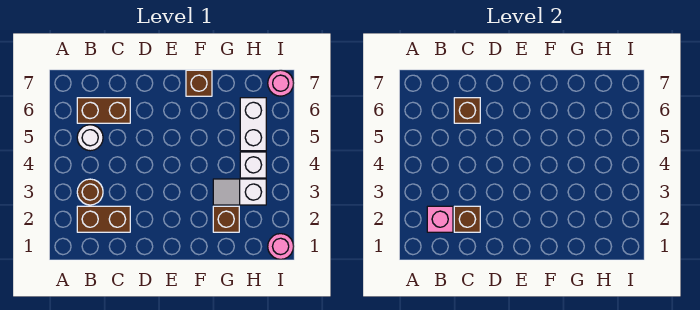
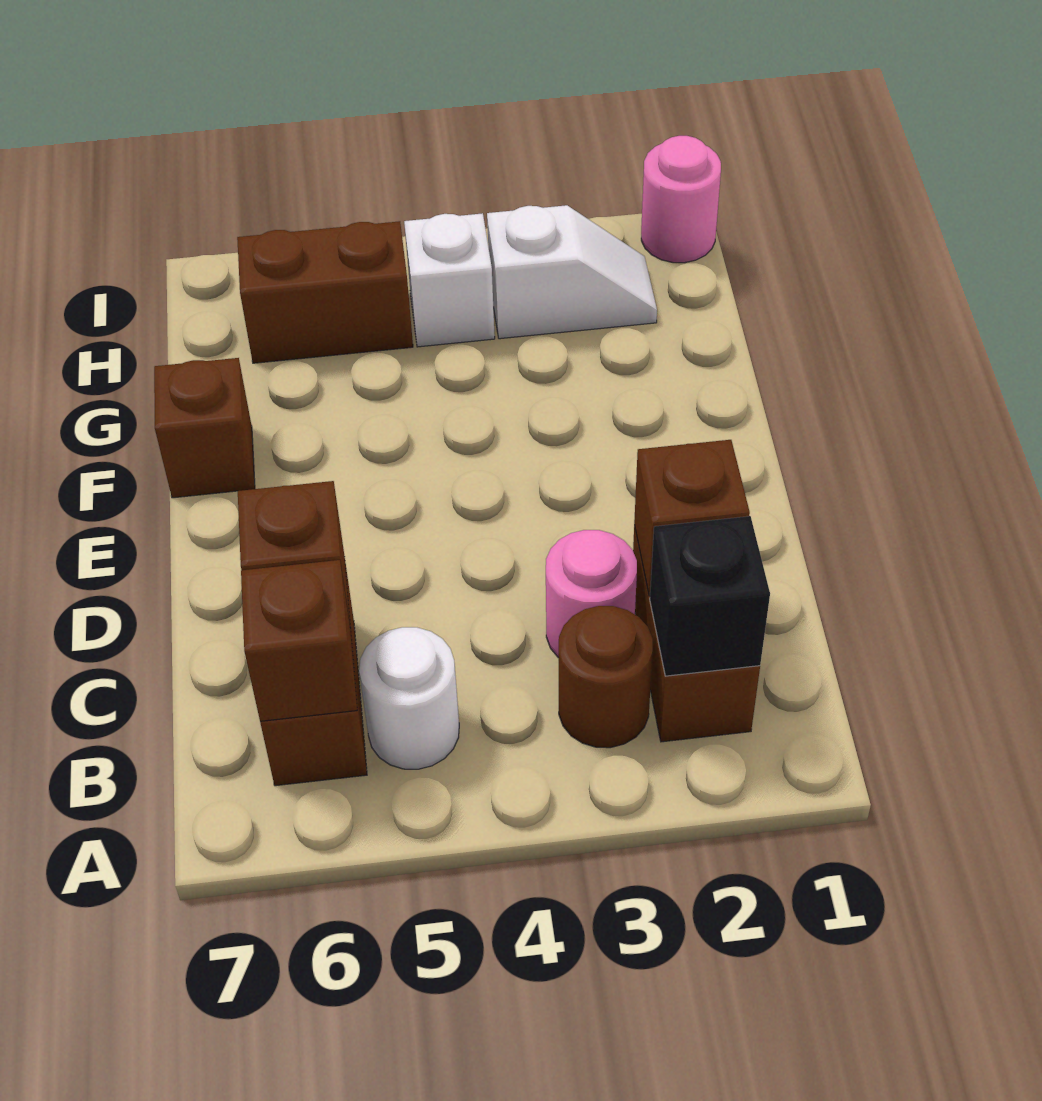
pink brick B2 level 2 -> black brick B2 level 2
brown brick G2 level 1 -> brown brick B6 level 2
white slope G3:H3 level 1 top H -> white slope H2:H3 level 1 top 3
white brick H5:H6 level 1 -> brown brick H5:H6 level 1
pink round brick I7 level 1 -> pink round brick C3 level 1

